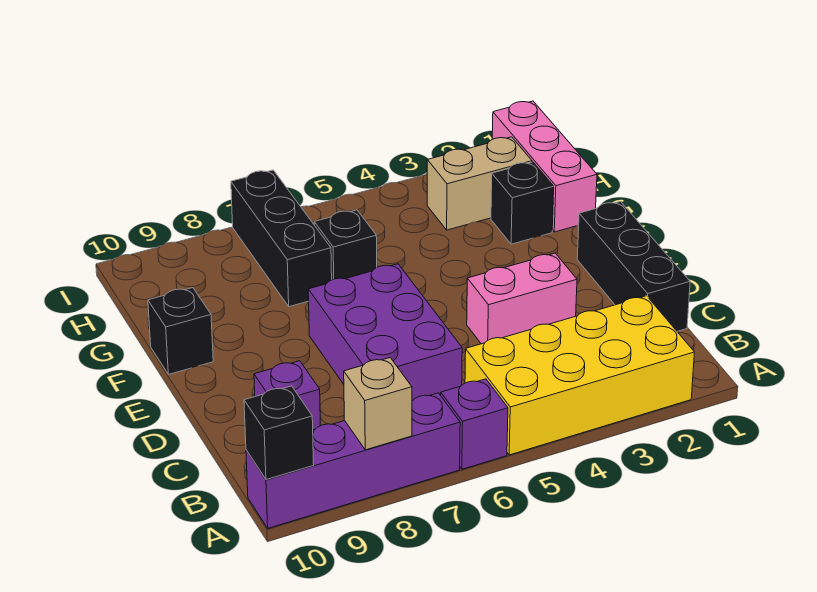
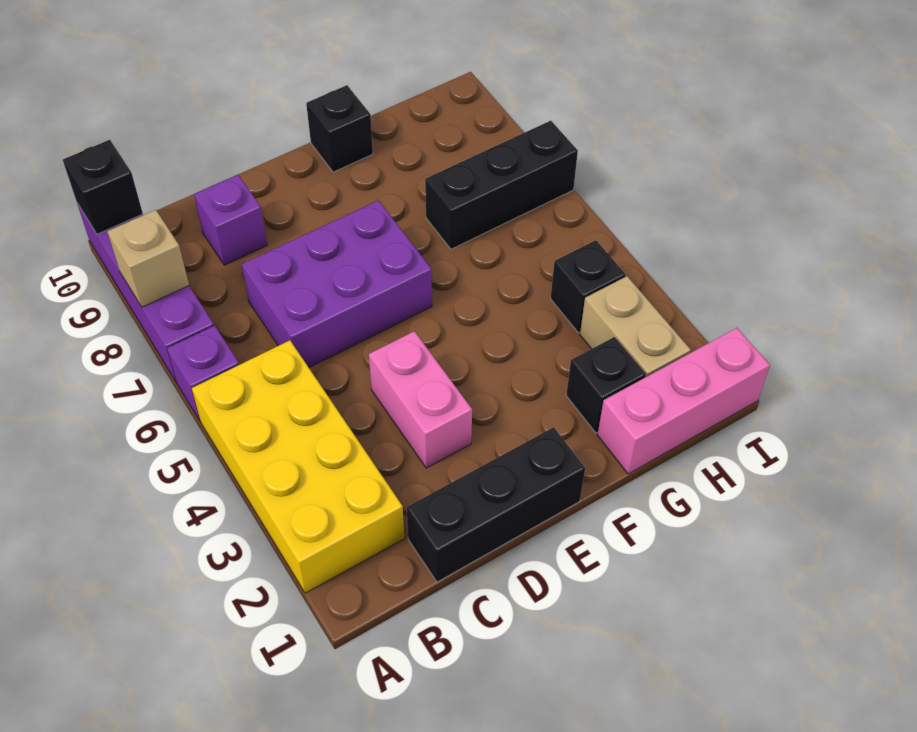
black brick G6 level 1 -> black brick H4 level 1

